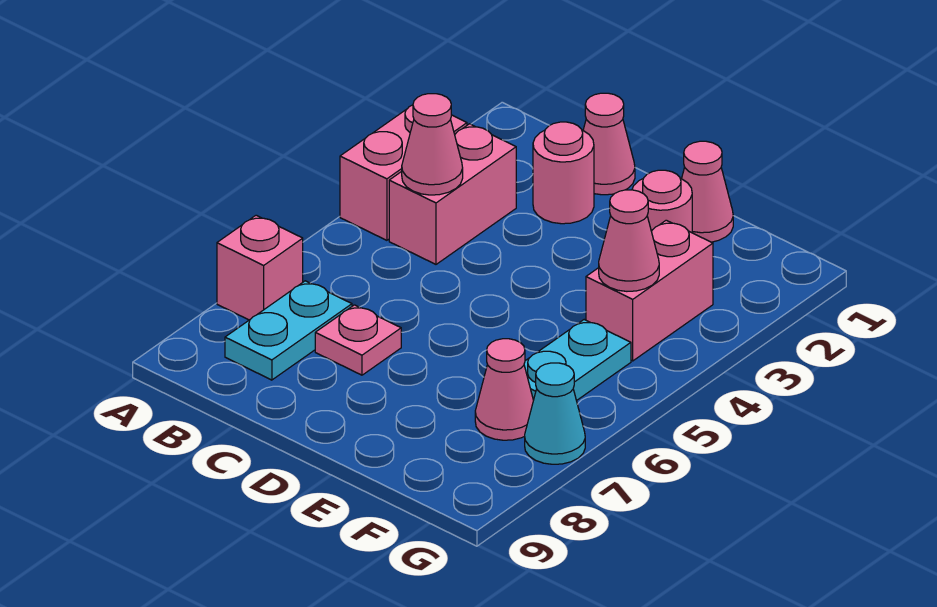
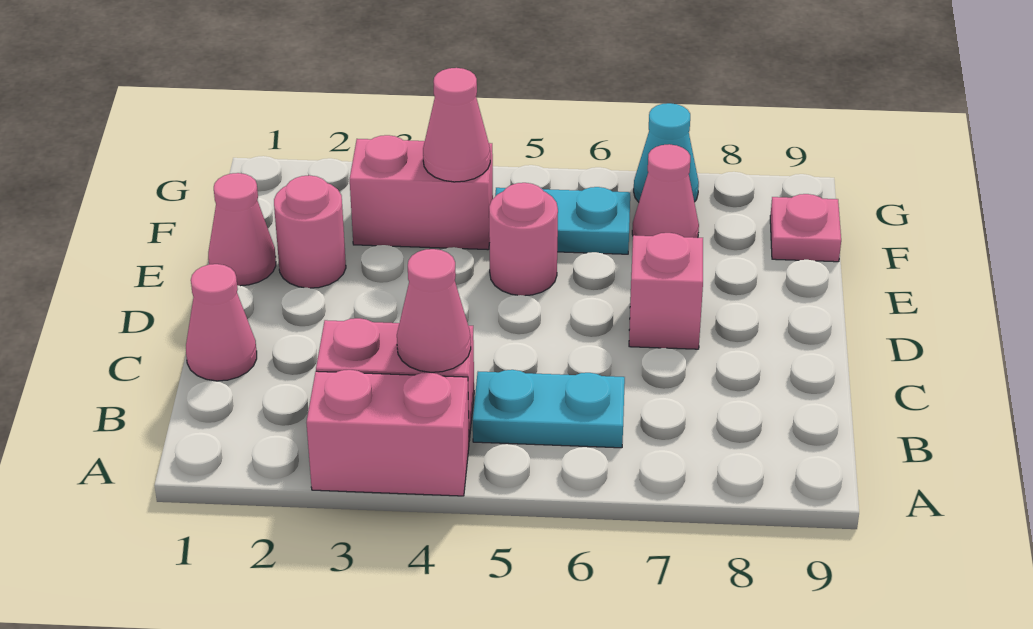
pink brick A7 level 1 -> pink brick D7 level 1
cyan plate B7:B8 level 1 -> cyan plate B5:B6 level 1
pink round brick C2 level 1 -> pink round brick E5 level 1
pink plate C7 level 1 -> pink plate F9 level 1

